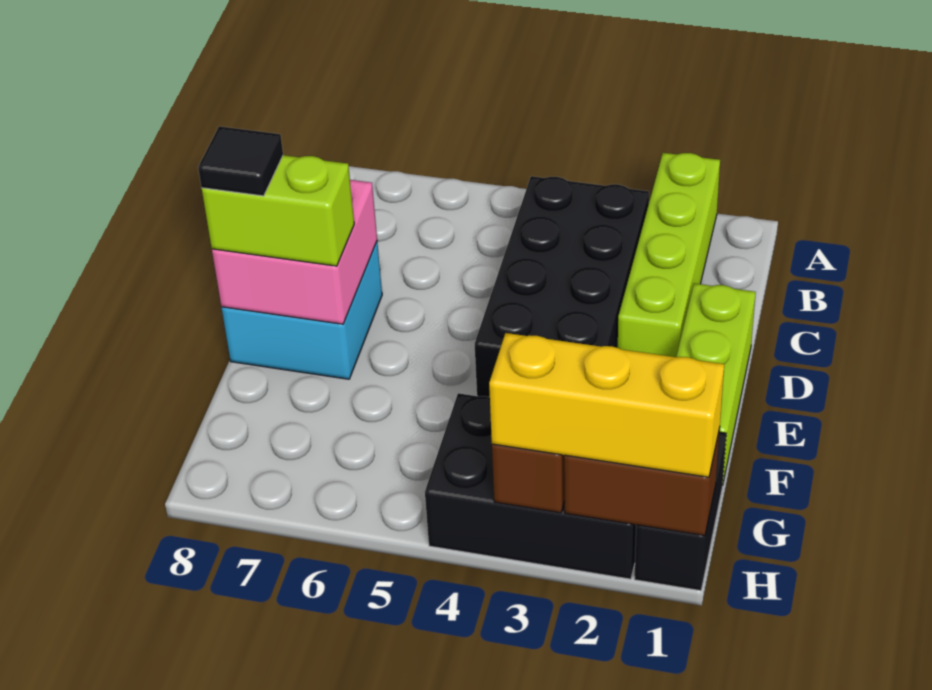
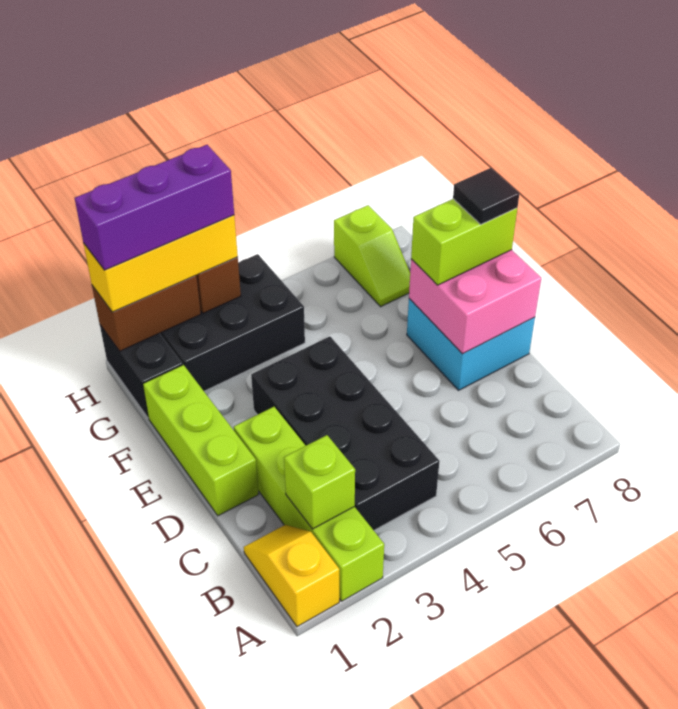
none -> yellow slope A1:B1 level 1 top A
none -> lime brick B2 level 2
none -> lime slope G7:H7 level 1 top H
none -> purple brick H1:H3 level 4

